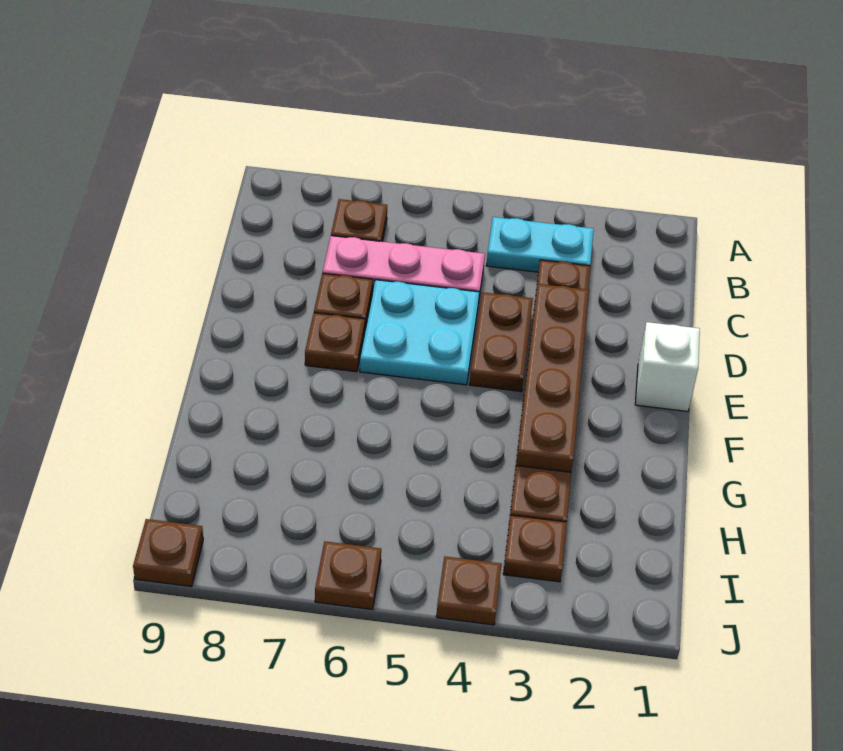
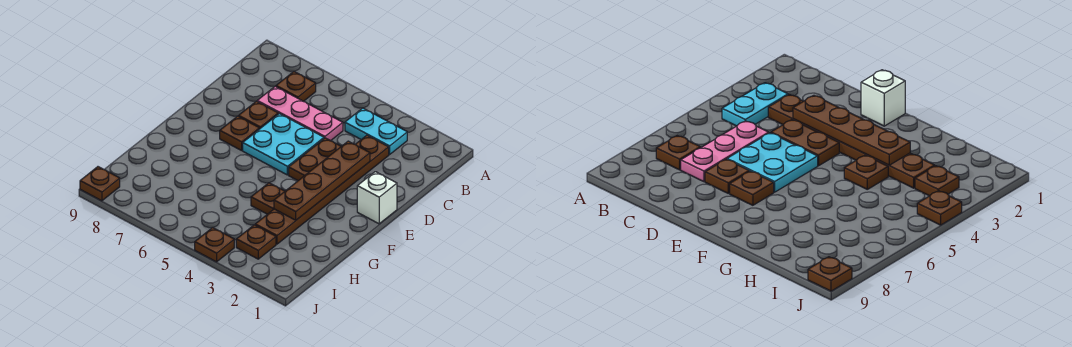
brown plate J6 level 1 -> brown plate G4 level 1

